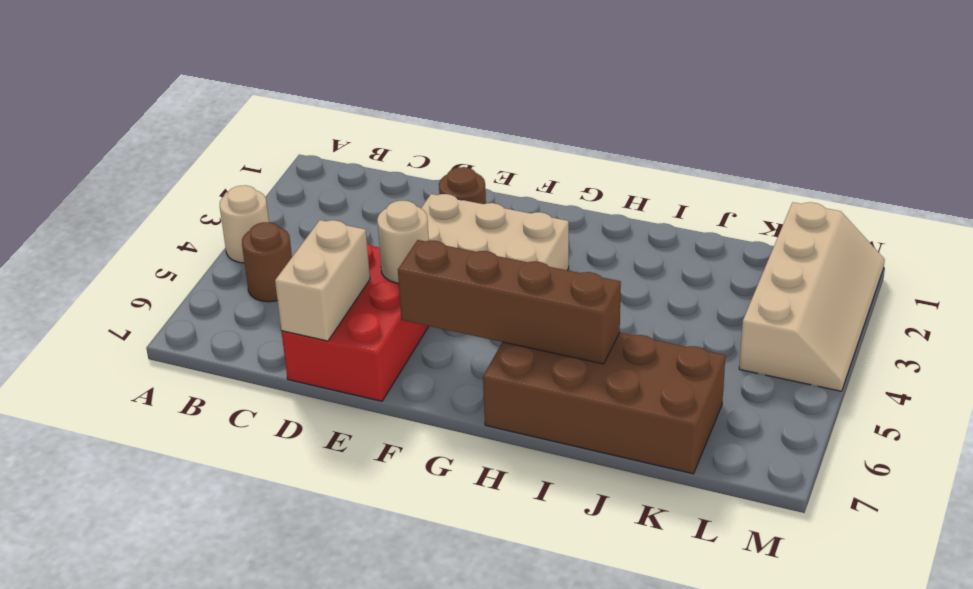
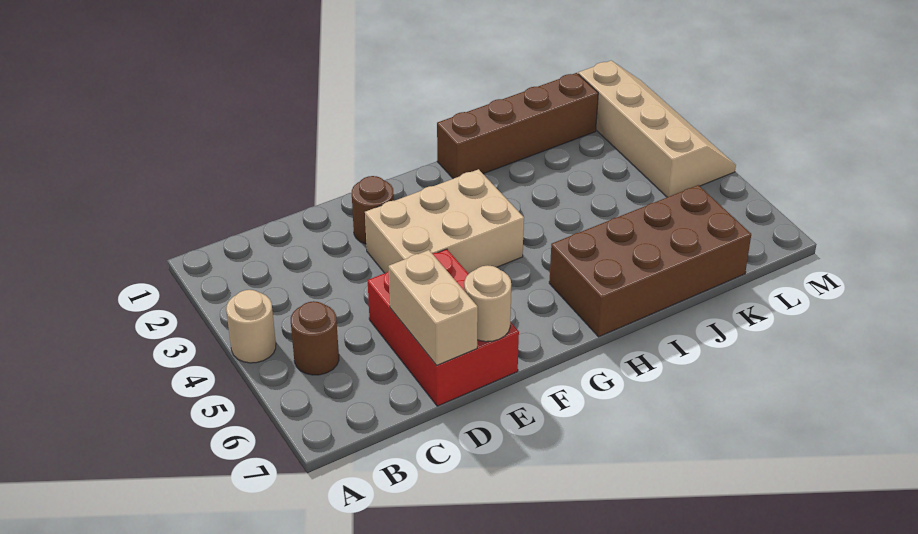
tan round brick E5 level 2 -> tan round brick E7 level 2
brown brick F6:I6 level 2 -> brown brick H1:K1 level 1

